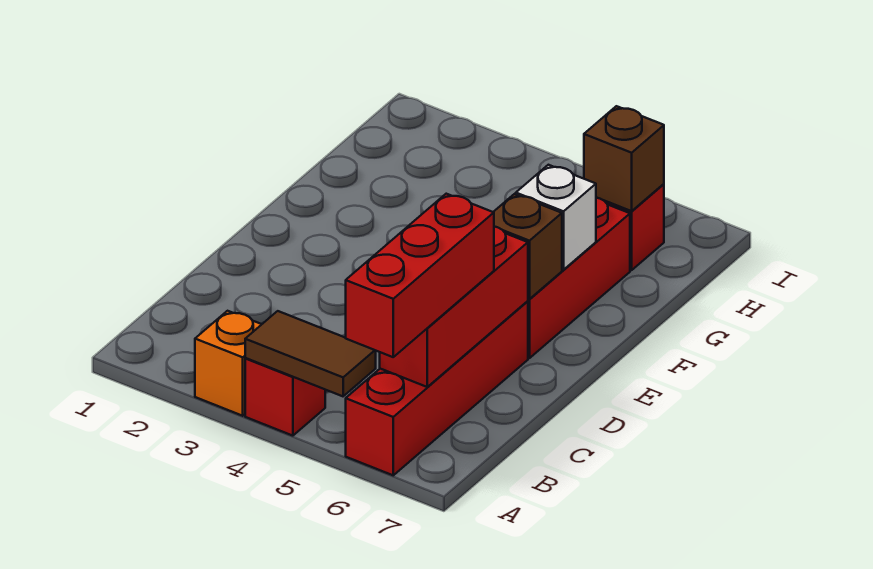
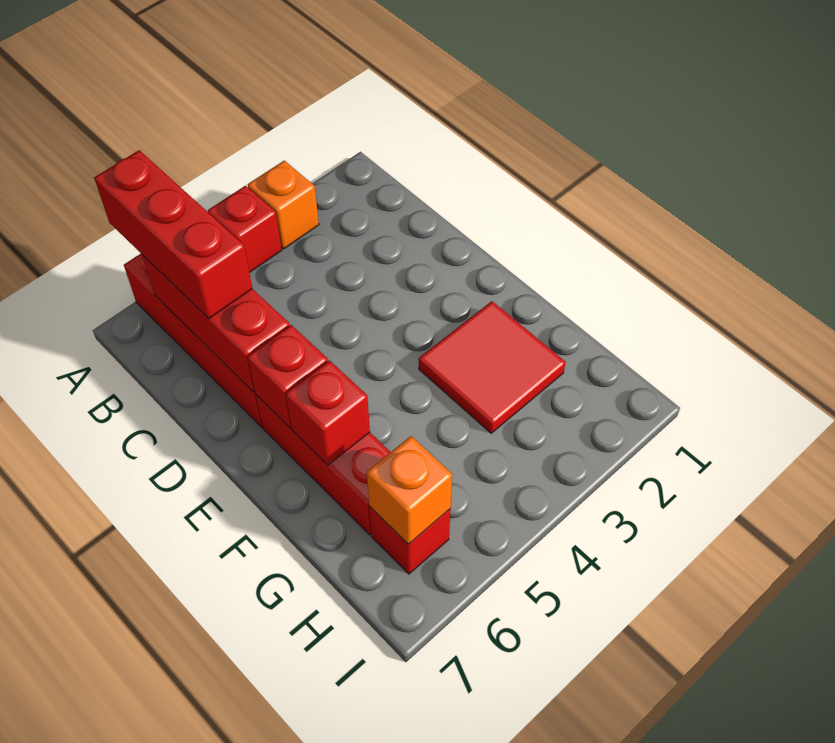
brown tile A4:A5 level 2 -> none
brown brick E6 level 2 -> red brick E6 level 2
none -> red tile F2:G3 level 1
white brick F6 level 2 -> red brick F6 level 2
brown brick H6 level 2 -> orange brick H6 level 2

